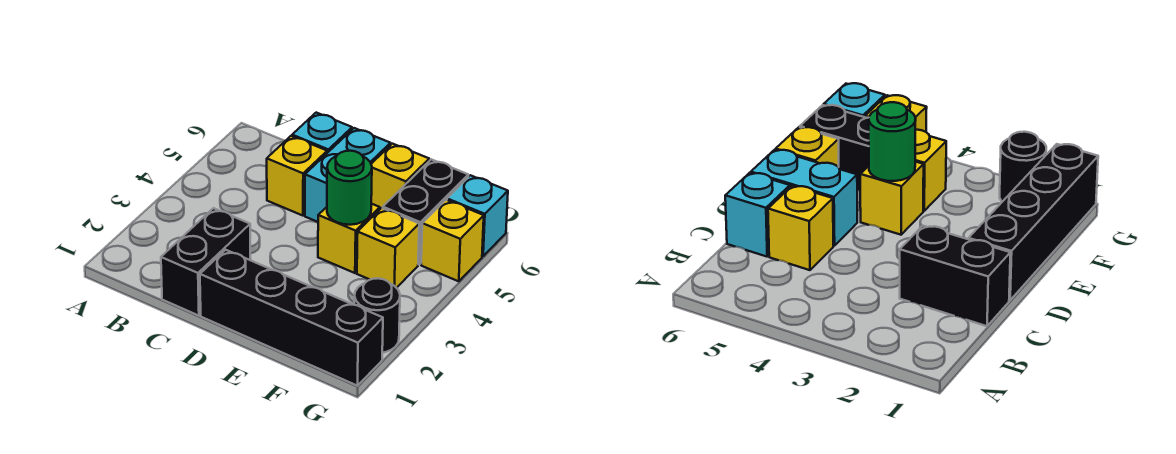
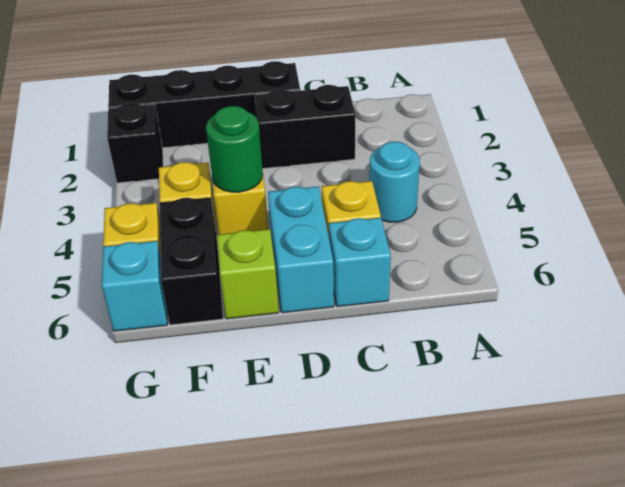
none -> cyan round brick B4 level 1
black brick C1:C2 level 1 -> black brick C2:D2 level 1
yellow brick E6 level 1 -> lime brick E6 level 1
black round brick G2 level 1 -> black brick G2 level 1

